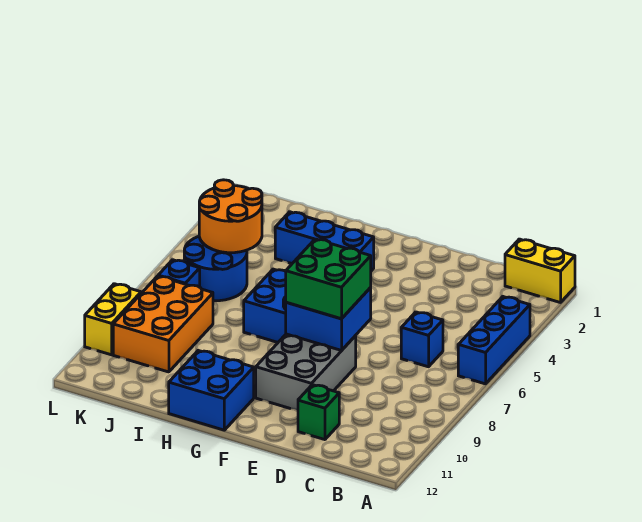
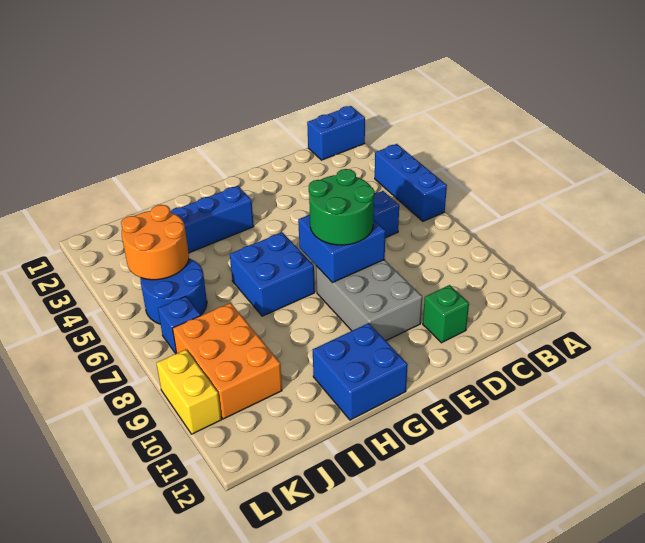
yellow brick A1:B1 level 1 -> blue brick A1:B1 level 1
green brick E7:F8 level 3 -> green round brick E7:F8 level 3

